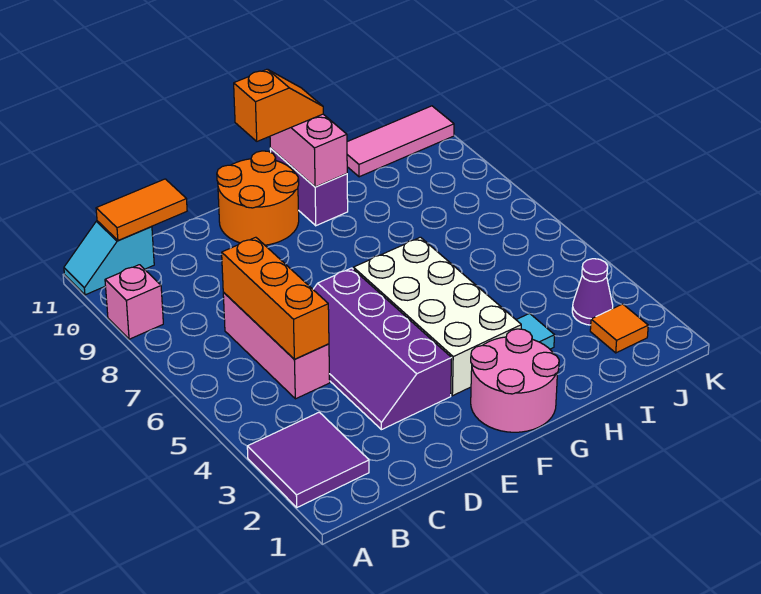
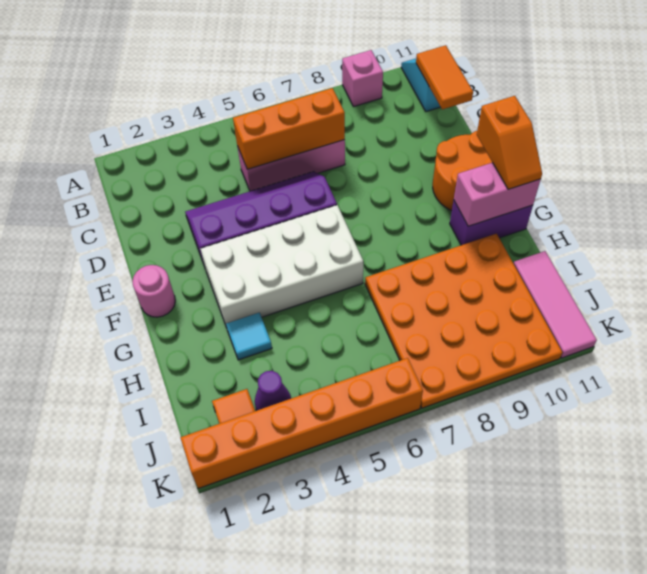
purple tile A2:B3 level 1 -> none
pink round brick F1:G2 level 1 -> pink round brick F1 level 1
none -> orange plate H7:K10 level 1
none -> orange brick K1:K6 level 1

